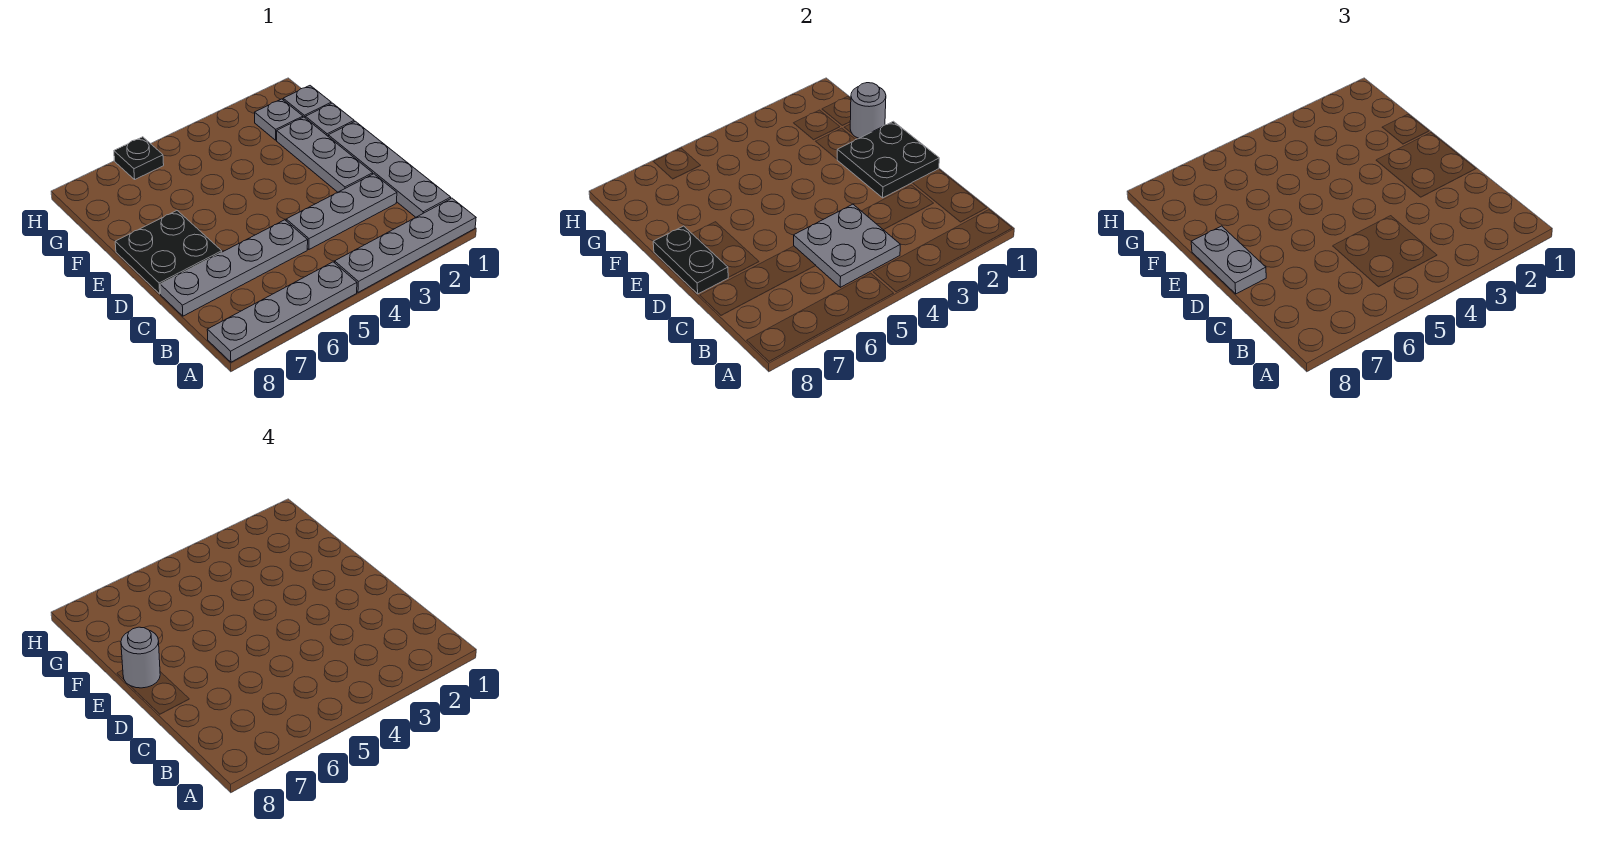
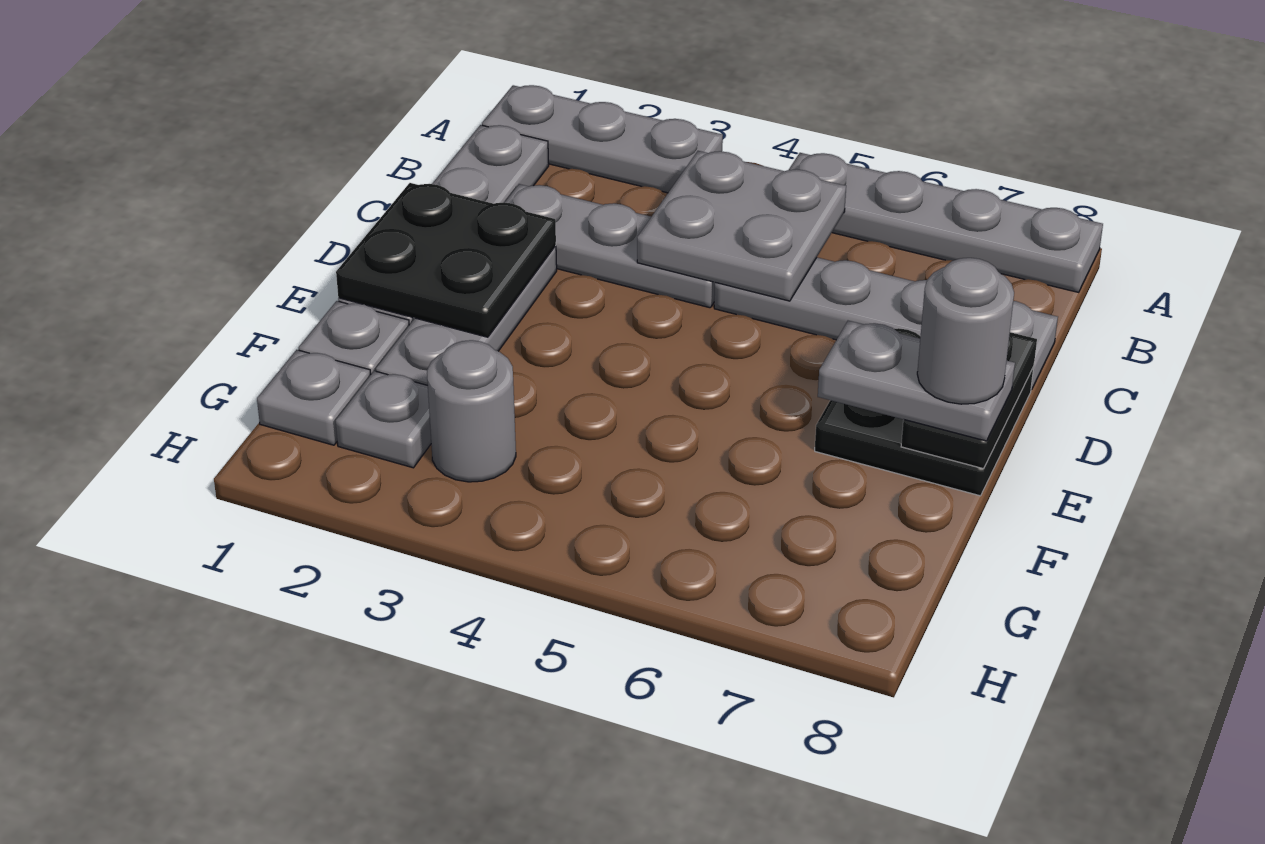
grey plate A1:A4 level 1 -> grey plate A1:A3 level 1
grey plate D8:E8 level 3 -> grey plate E7:E8 level 3
grey round brick F1 level 2 -> grey round brick G3 level 1
black plate H6 level 1 -> none

